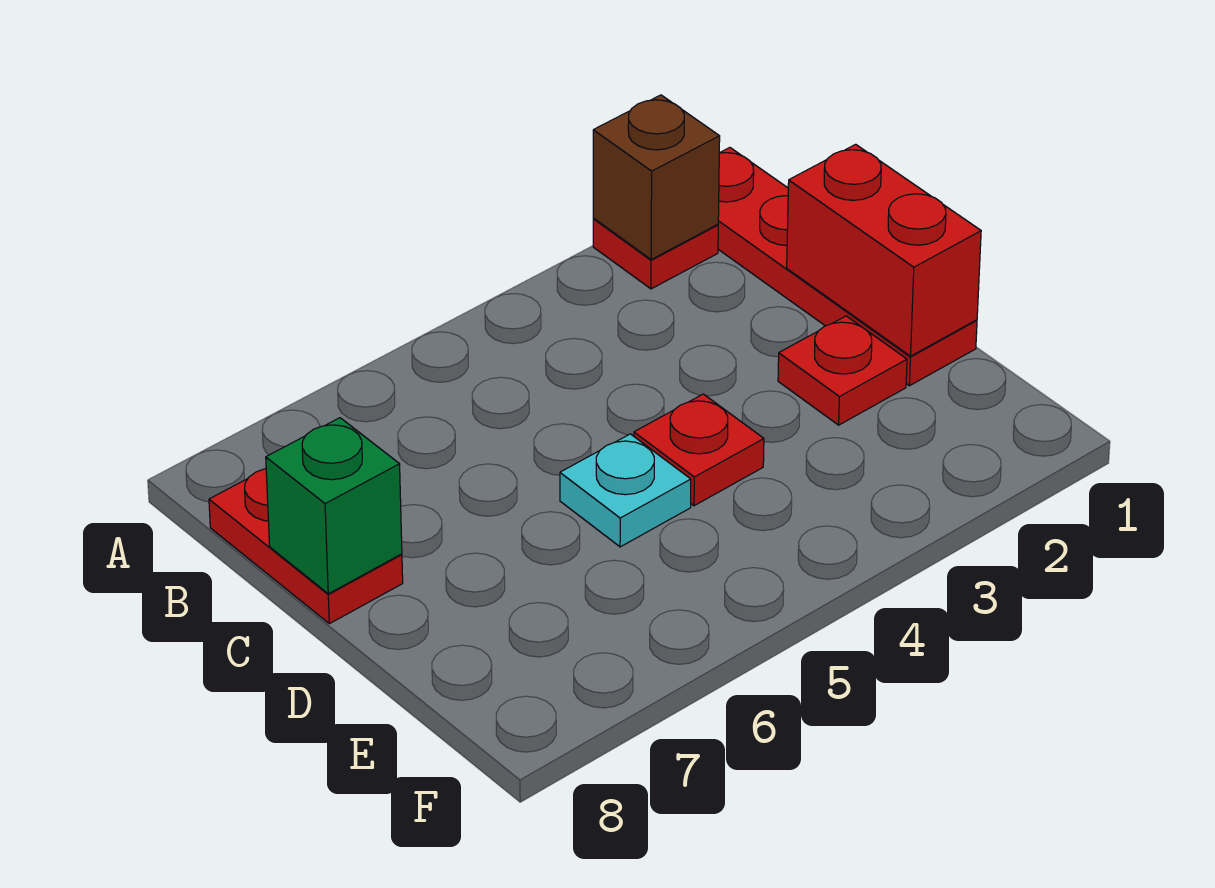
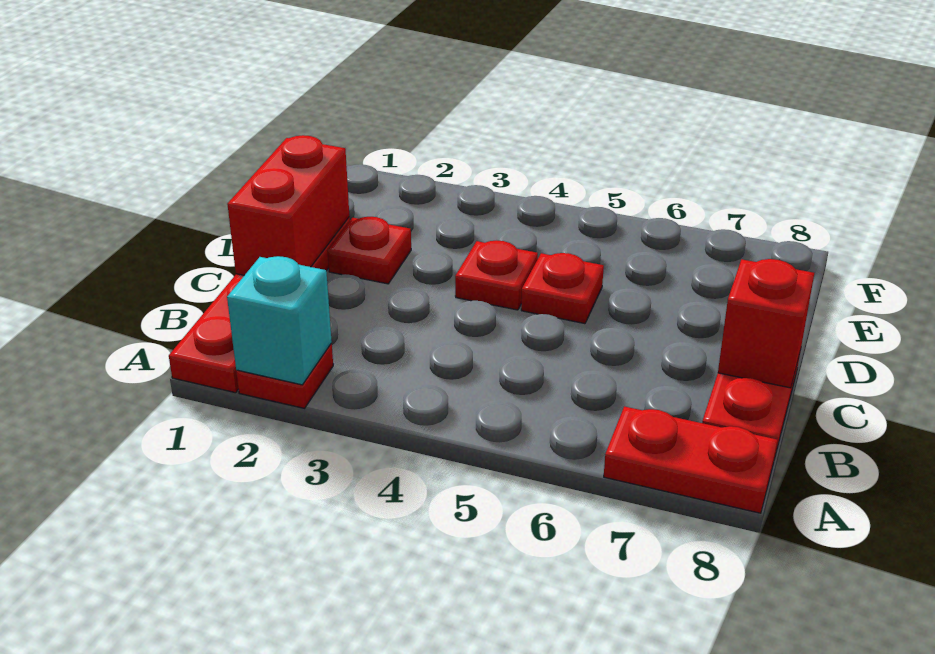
brown brick A2 level 2 -> cyan brick A2 level 2
none -> red plate A7:A8 level 1
green brick C8 level 2 -> red brick C8 level 2
cyan plate D5 level 1 -> red plate D5 level 1

